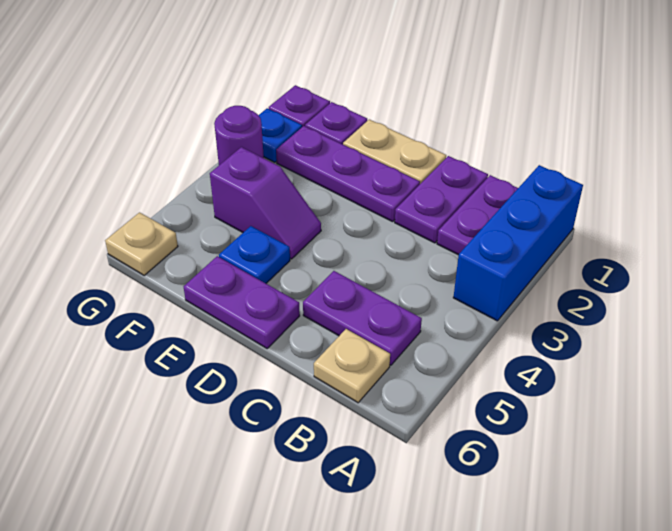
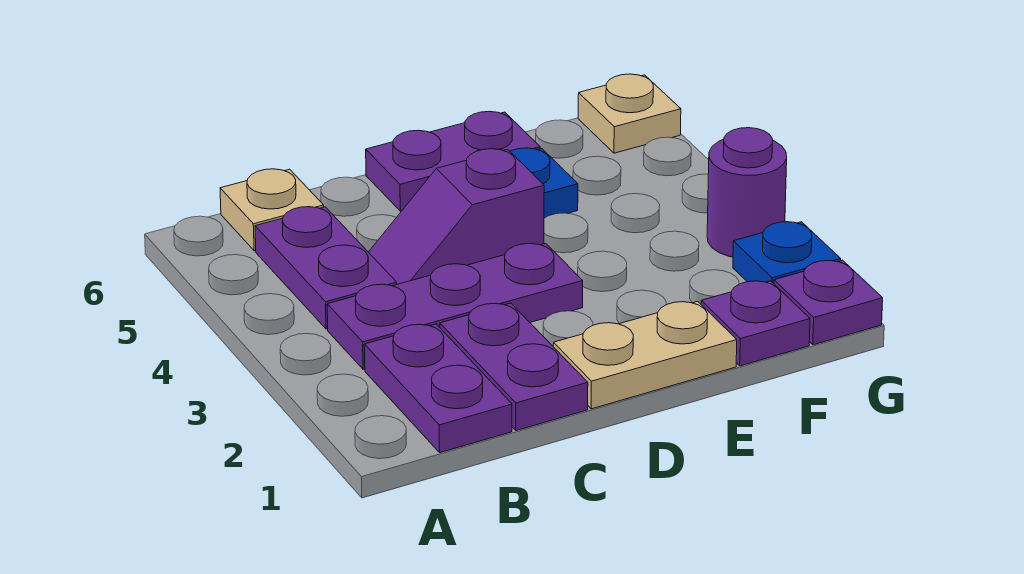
blue brick A1:A3 level 1 -> none
purple plate B5:C5 level 1 -> purple plate B4:B5 level 1
purple plate D2:F2 level 1 -> purple plate B3:D3 level 1
purple slope E4:F4 level 1 top F -> purple slope C4:D4 level 1 top D

